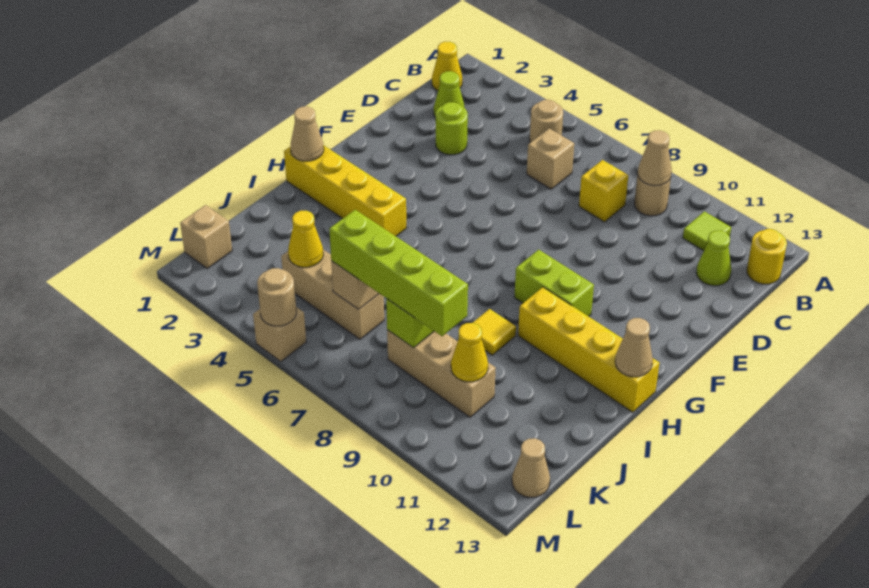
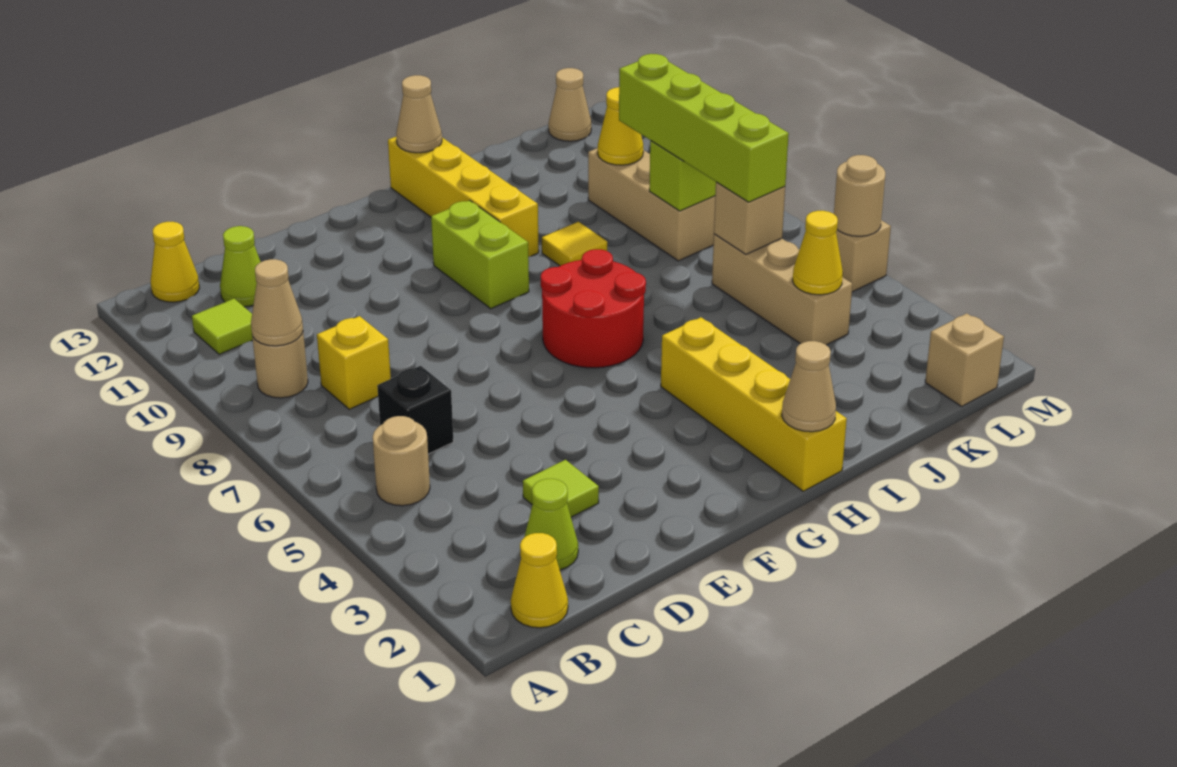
yellow round brick B13 level 1 -> yellow cone B13 level 1
tan brick C6 level 1 -> black brick C6 level 1
lime round brick D3 level 1 -> lime tile D3 level 1
none -> red round brick G6:H7 level 1

